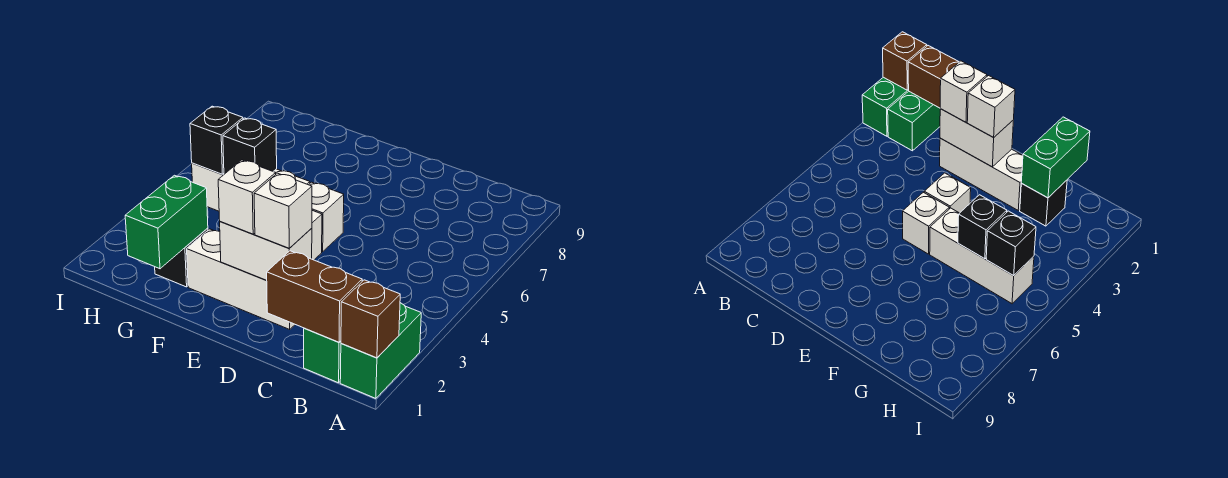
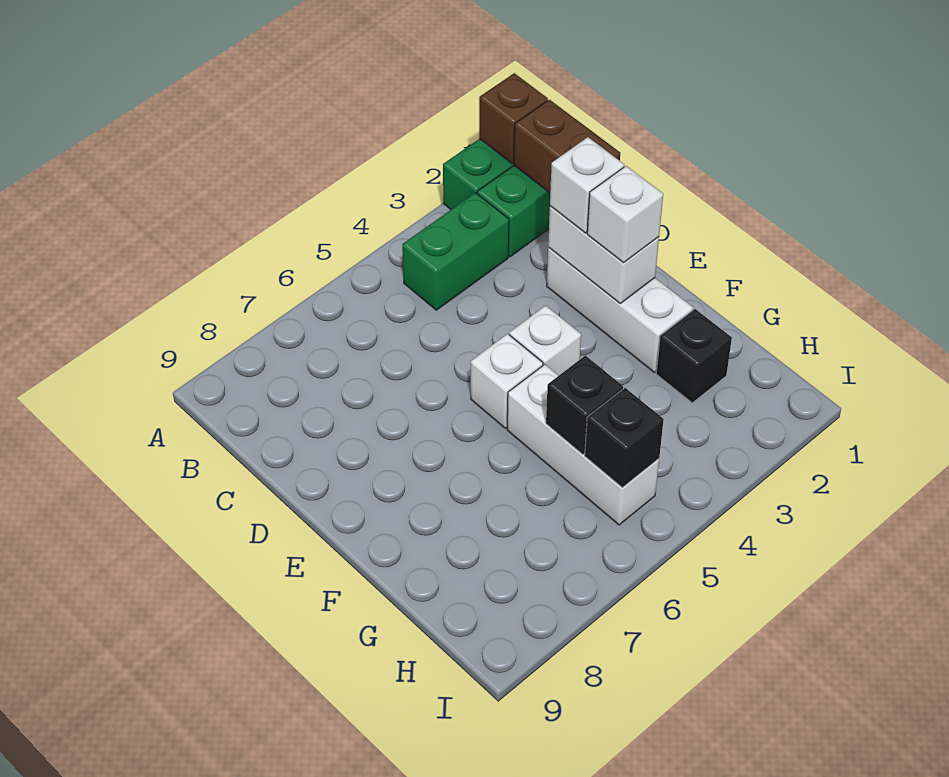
green brick G1:G2 level 2 -> green brick B3:B4 level 1

